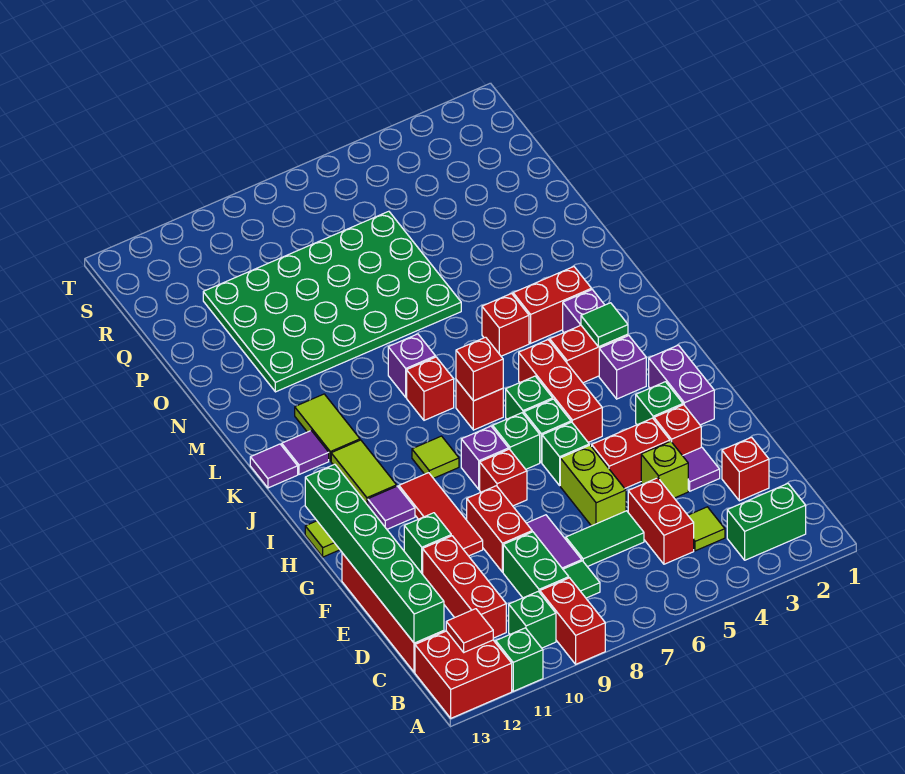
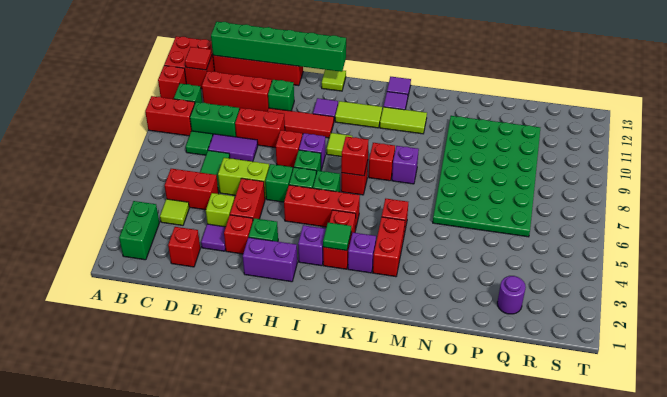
green brick A11 level 1 -> red brick A11 level 1
none -> purple round brick Q2 level 1

